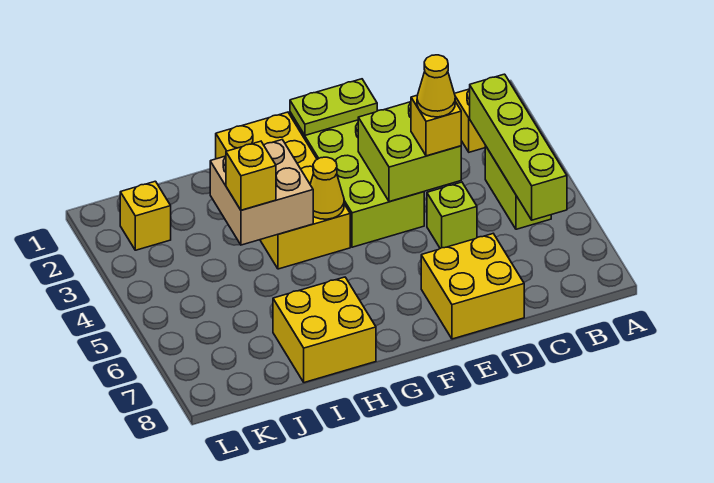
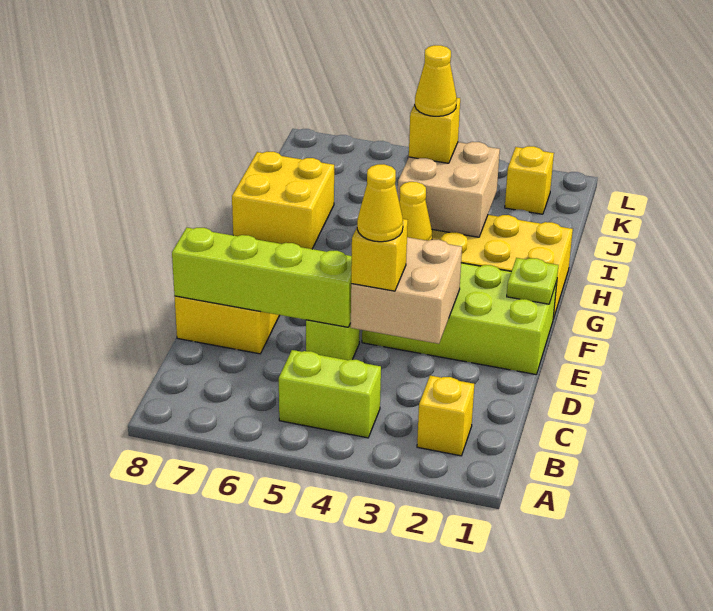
lime brick B3:B6 level 2 -> lime brick D5:D8 level 2
lime brick D3:E4 level 2 -> tan brick D3:E4 level 2
lime plate E1:F1 level 2 -> lime plate F1 level 2
none -> yellow cone I4 level 4

